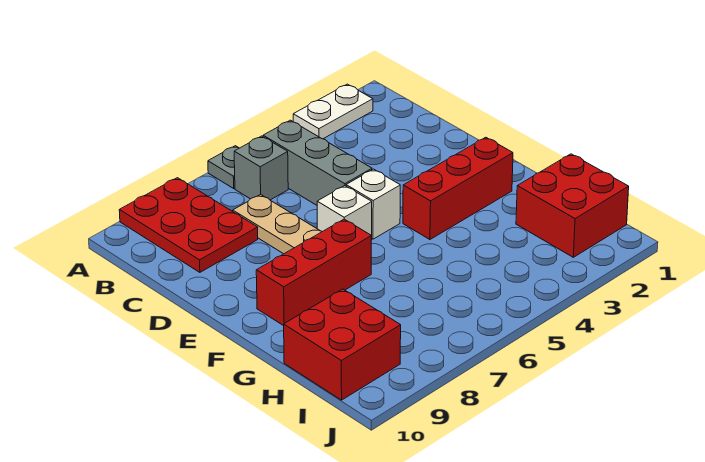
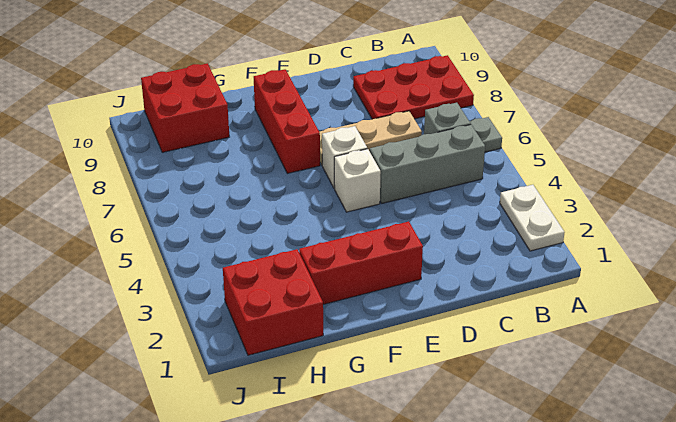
red brick F2:F4 level 1 -> red brick E2:G2 level 1

